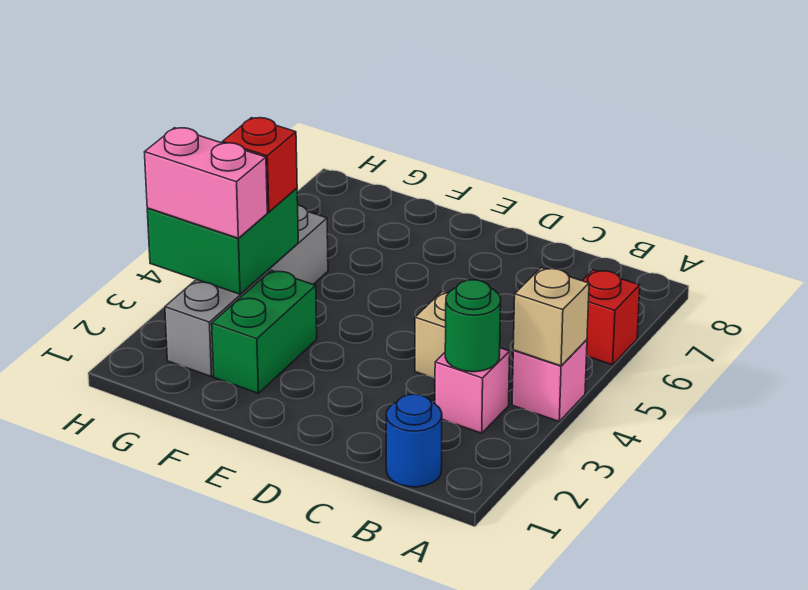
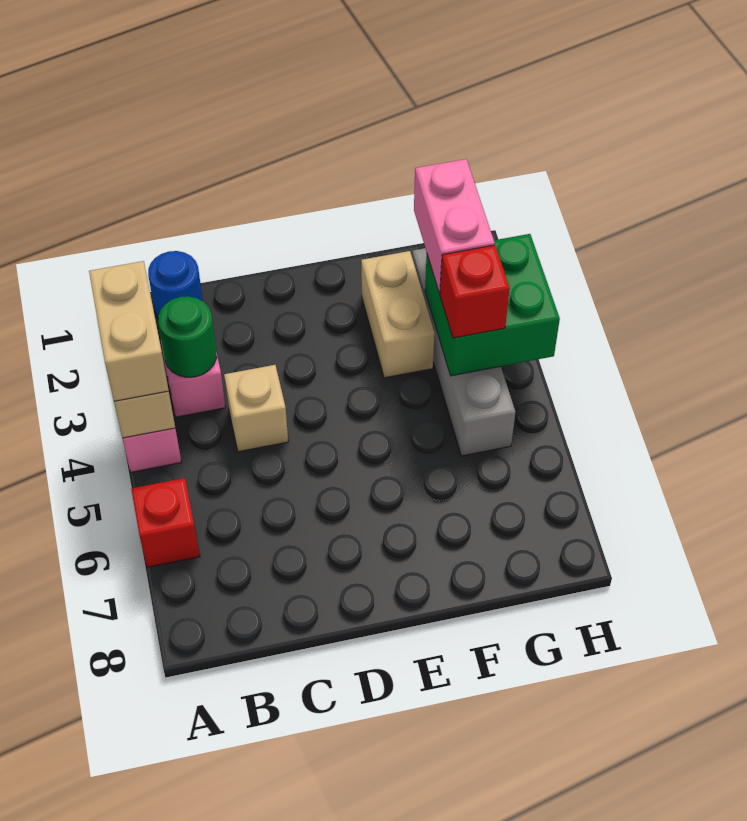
none -> tan brick A3:A4 level 3
green brick F2:F3 level 1 -> tan brick F2:F3 level 1
pink brick G3:H3 level 3 -> pink brick G2:G3 level 3

